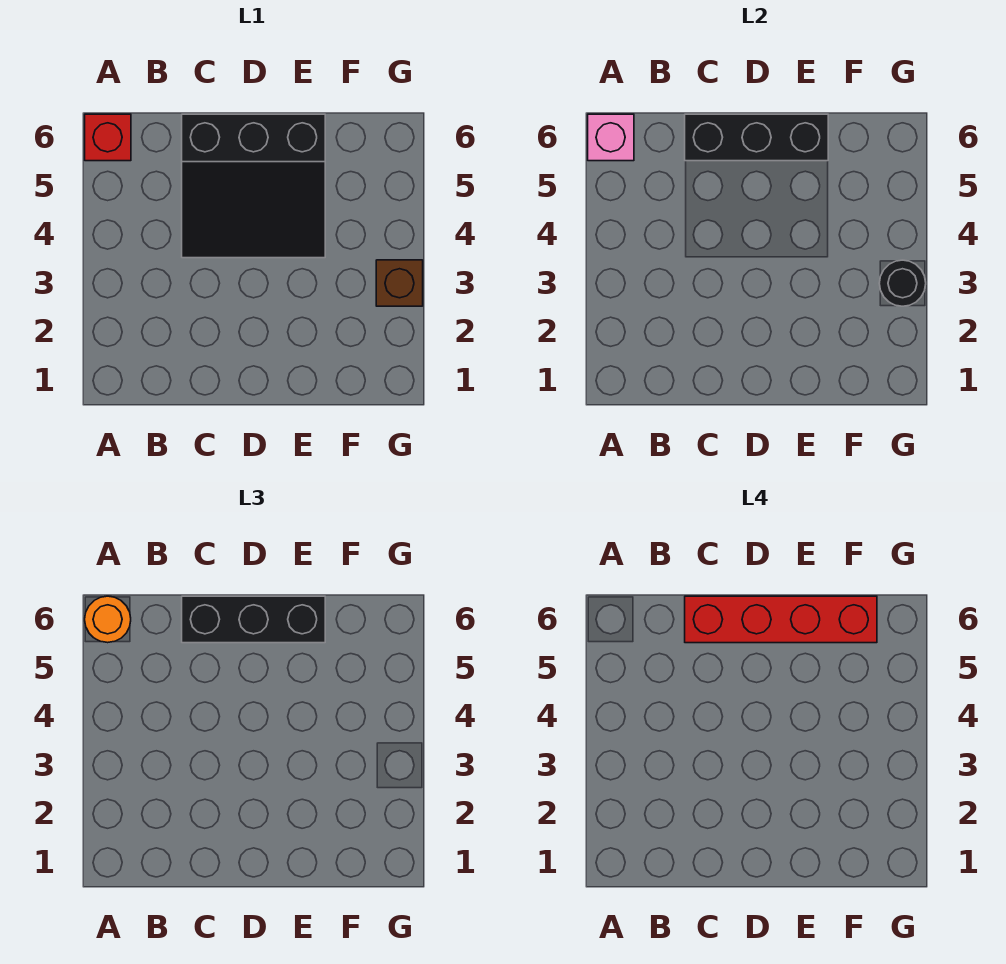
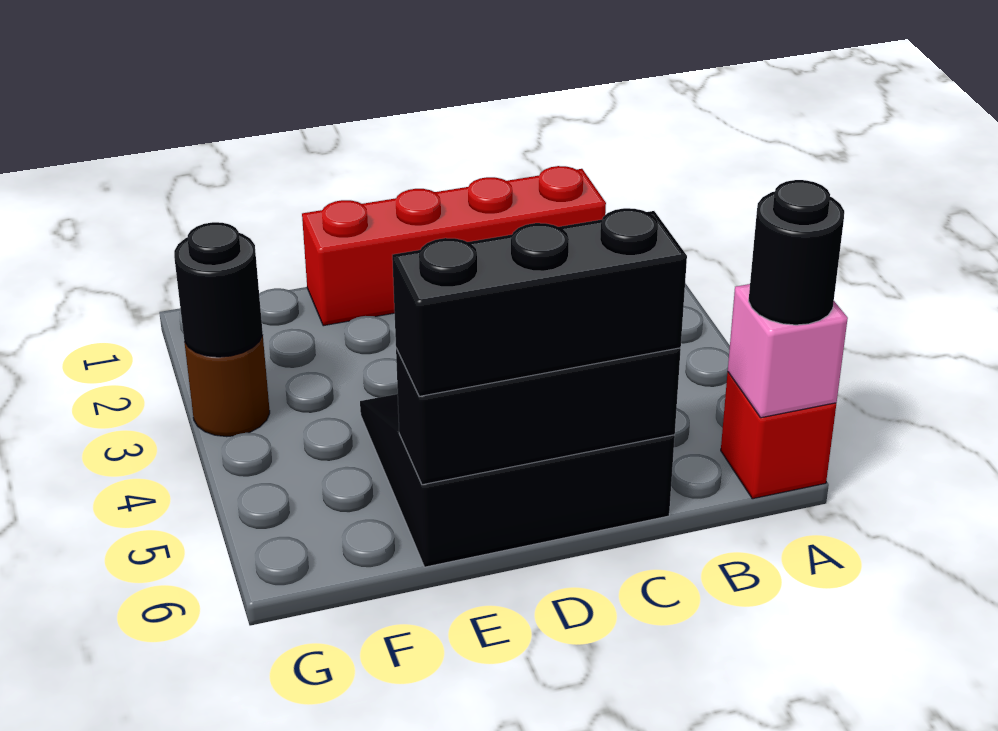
orange round brick A6 level 3 -> black round brick A6 level 3
red brick C6:F6 level 4 -> red brick B1:E1 level 1
brown brick G3 level 1 -> brown round brick G3 level 1

